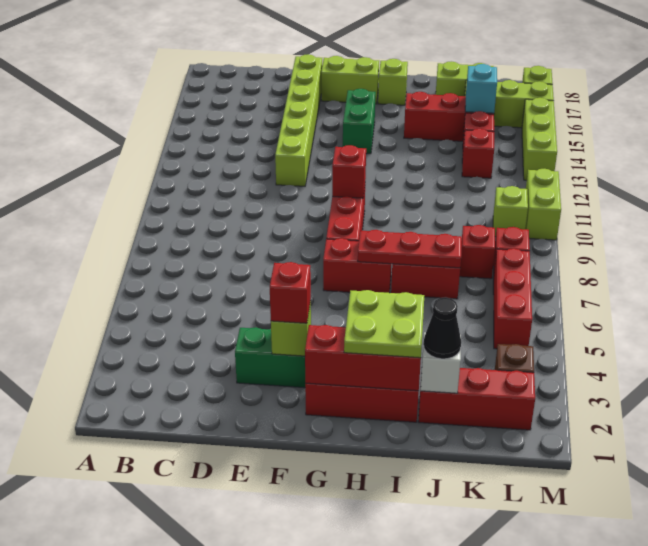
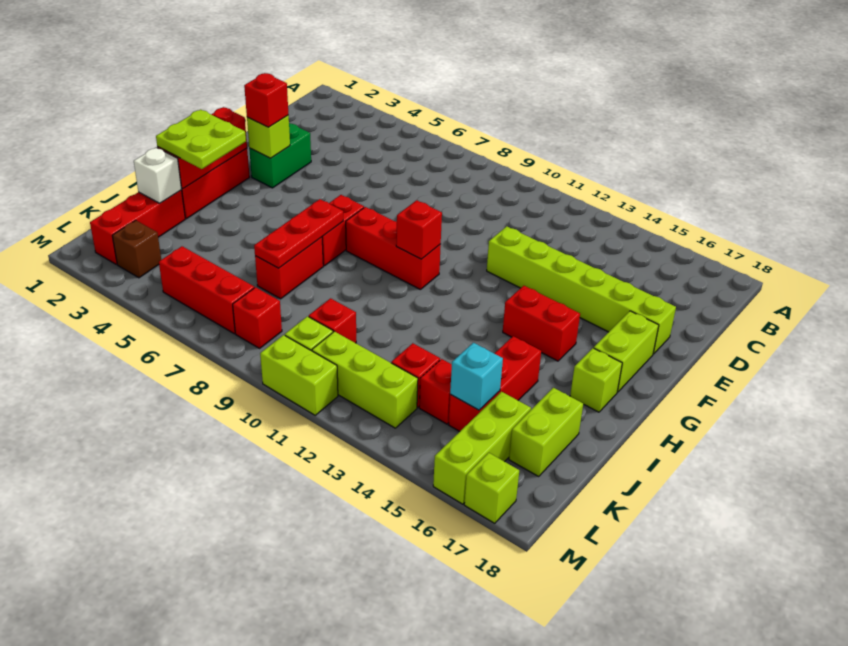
green brick G14:G15 level 1 -> red brick G14:G15 level 1
black cone J2 level 3 -> none
red brick K8 level 1 -> red brick K10 level 1
lime brick M13:M15 level 1 -> lime brick L11:L13 level 1

